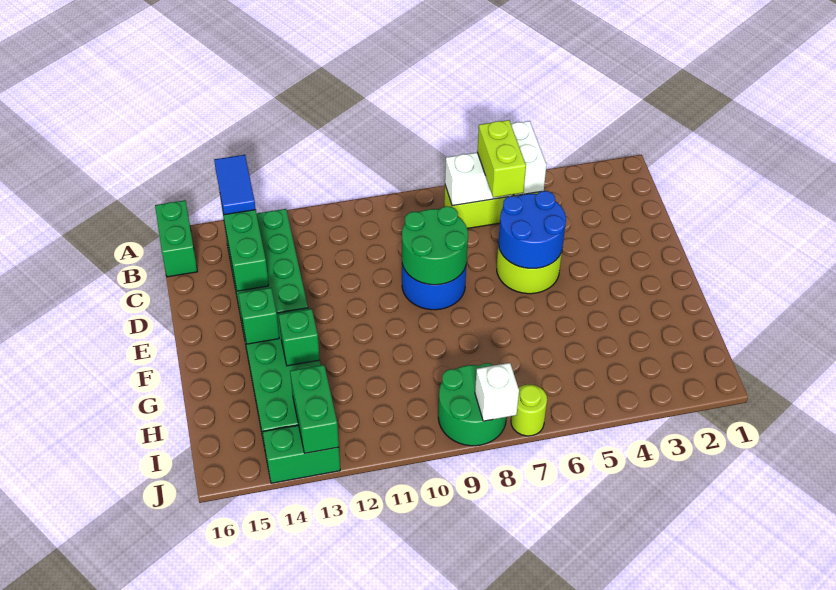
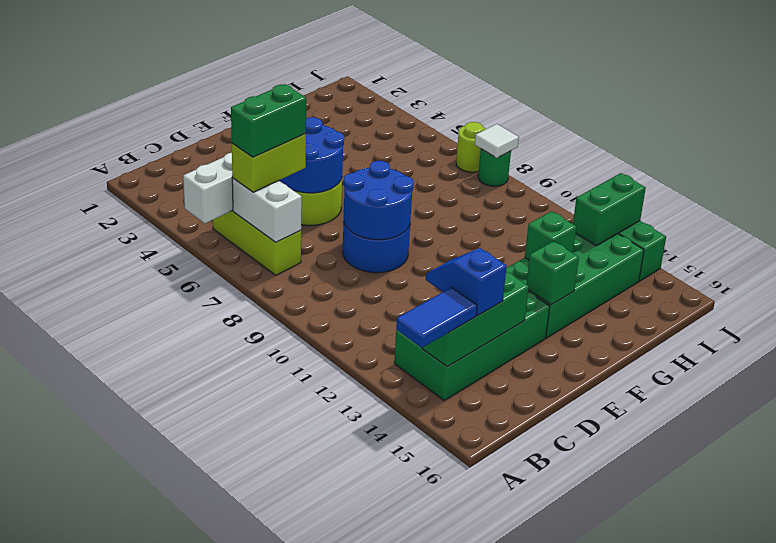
green brick A16:B16 level 1 -> green brick B6:C6 level 4
none -> blue slope C13:C14 level 3 top 14
green round brick D8:E9 level 2 -> blue round brick D8:E9 level 2
green round brick I8:J9 level 1 -> green round brick J8 level 1
white brick J8 level 2 -> white tile J8 level 2

